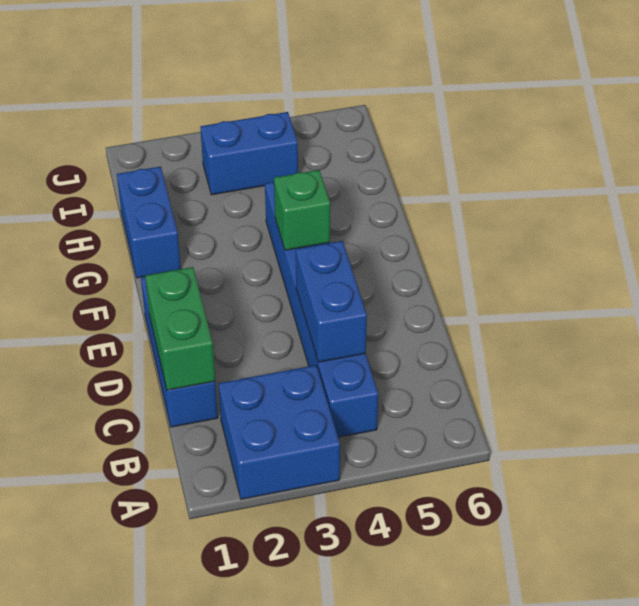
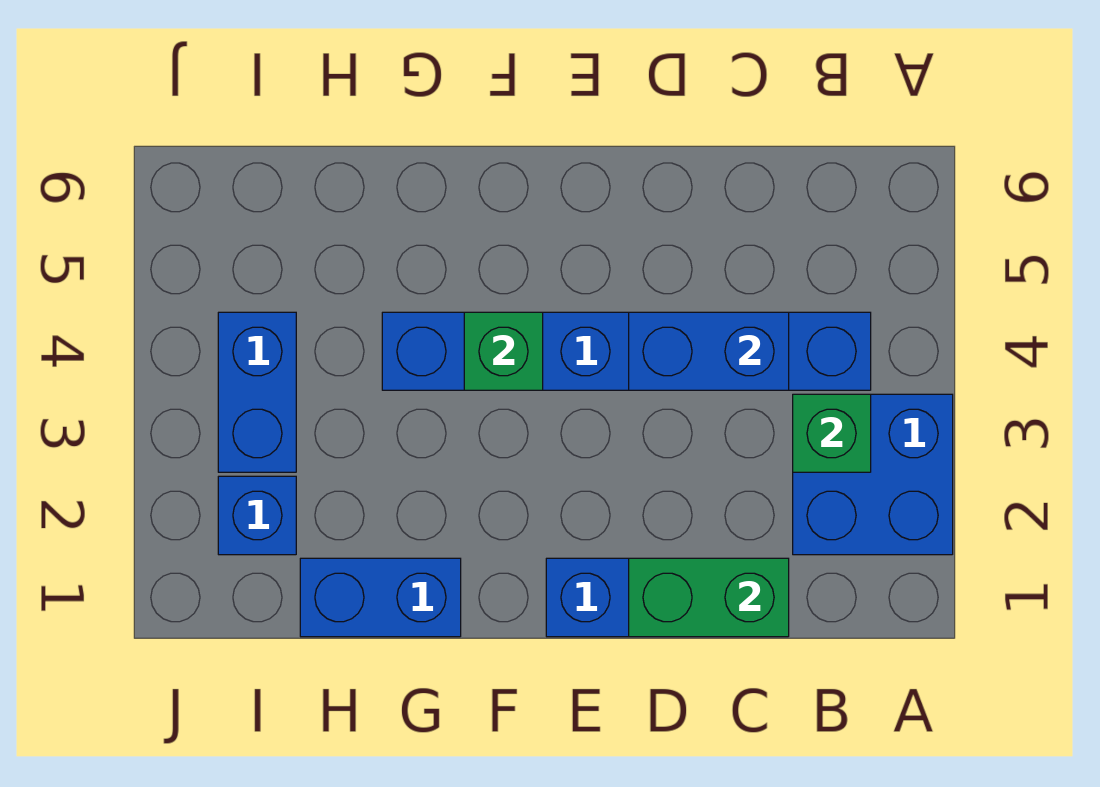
none -> green brick B3 level 2
none -> blue brick I2 level 1

